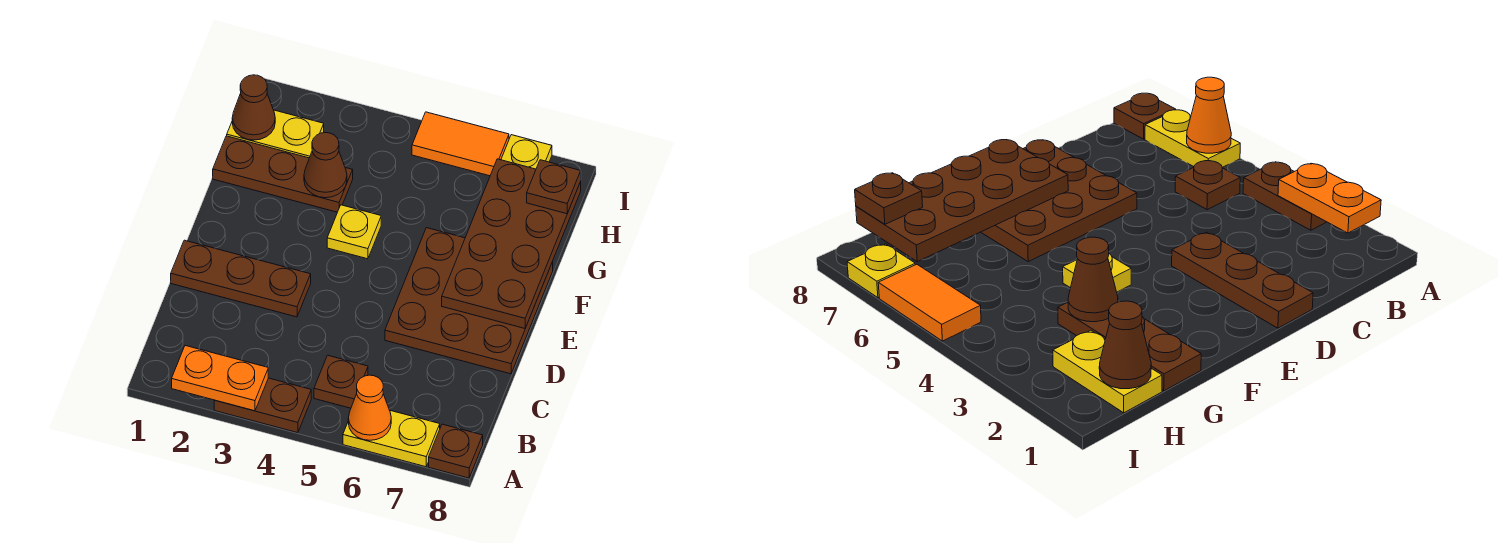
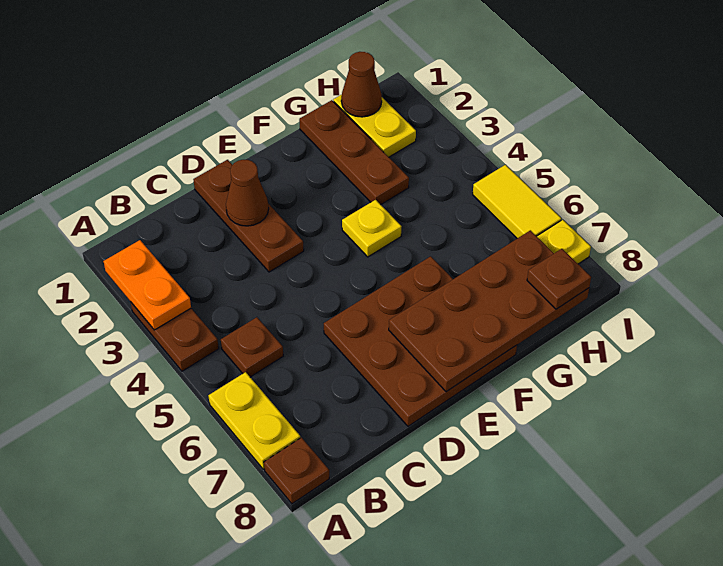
orange cone A6 level 2 -> none
brown cone G3 level 2 -> brown cone D2 level 2
orange tile I5:I6 level 1 -> yellow tile I5:I6 level 1

